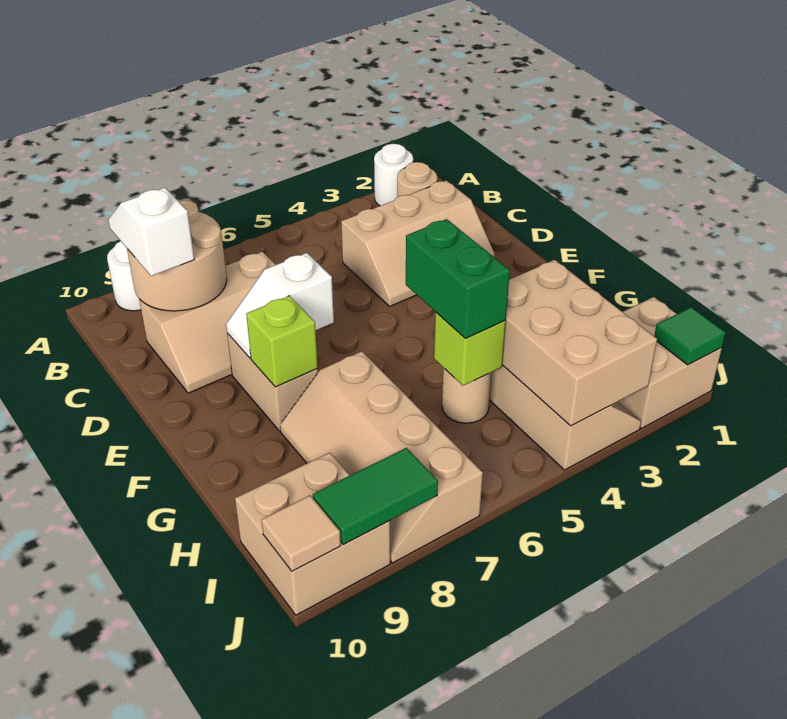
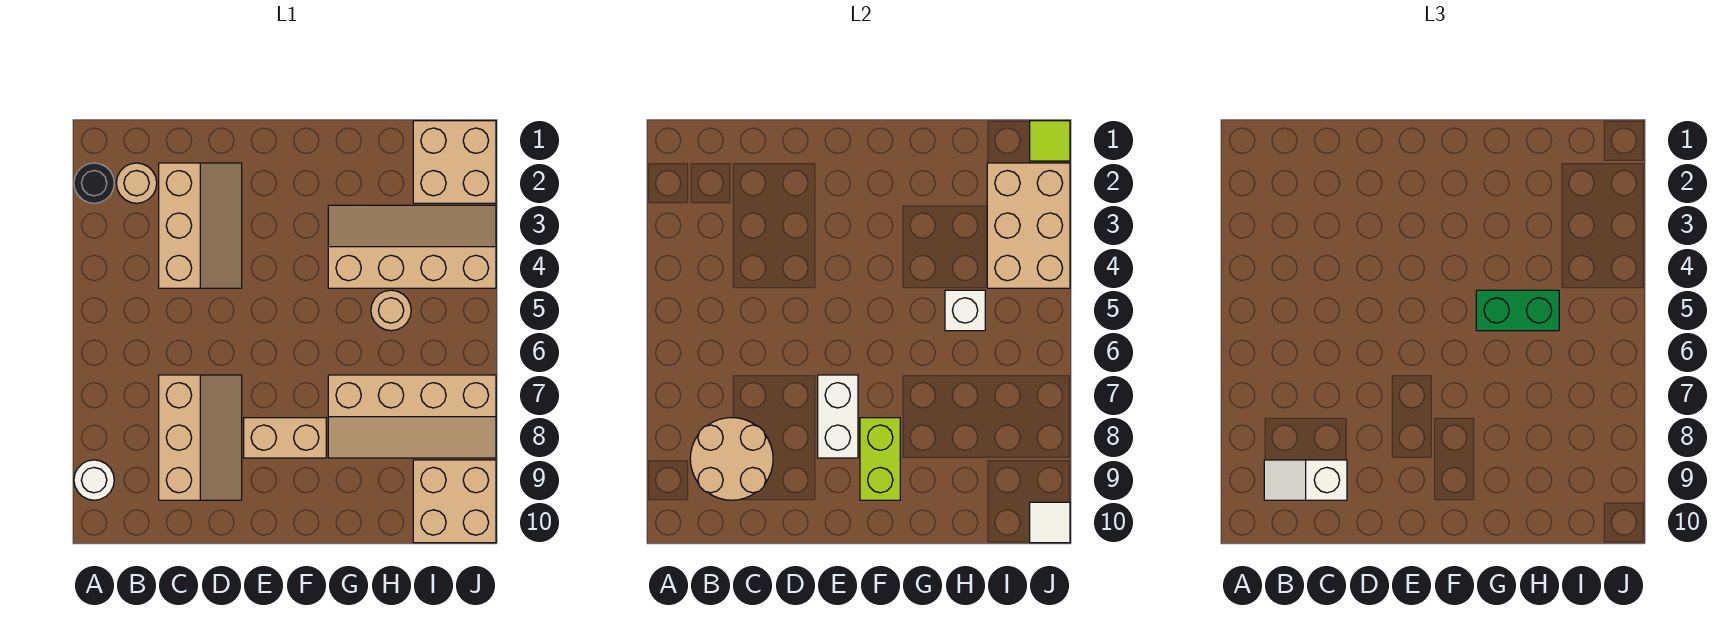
white round brick A2 level 1 -> black round brick A2 level 1
white slope E7:E8 level 2 top 7 -> white brick E7:E8 level 2
lime brick F8 level 2 -> lime brick F8:F9 level 2
tan brick H3:J4 level 2 -> tan brick I2:J4 level 2
lime brick H5 level 2 -> white brick H5 level 2
green tile J1 level 2 -> lime tile J1 level 2
green tile J8:J9 level 2 -> none
tan tile J10 level 2 -> white tile J10 level 2

